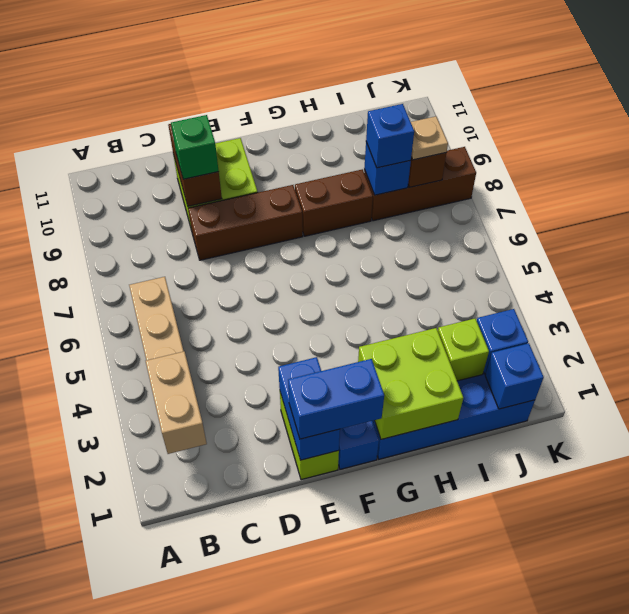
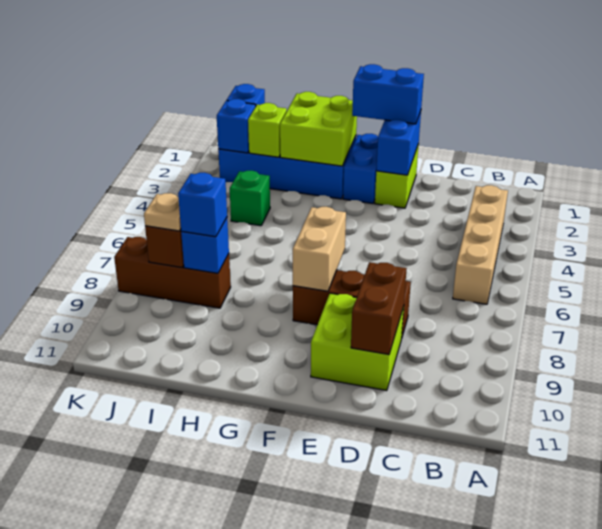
tan brick B2:B3 level 2 -> tan brick F7:F8 level 2
green brick D9 level 3 -> green brick I4 level 1
brown brick G8:H8 level 1 -> none

